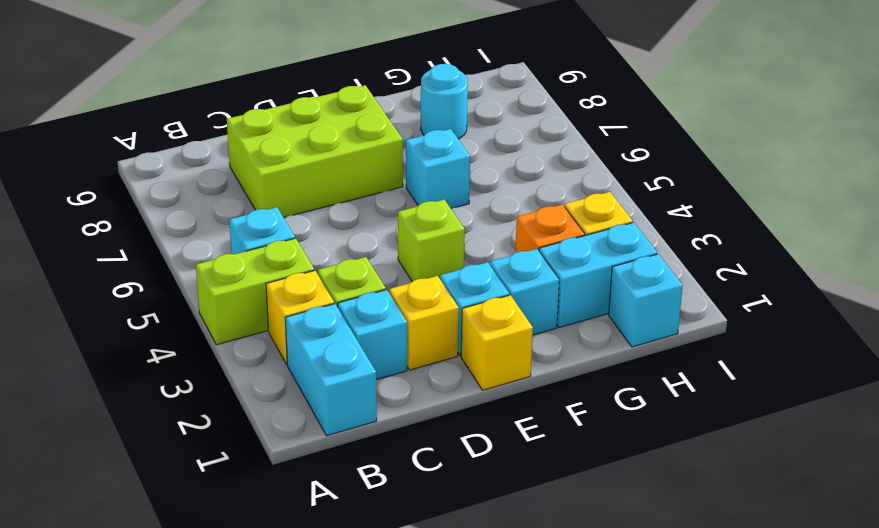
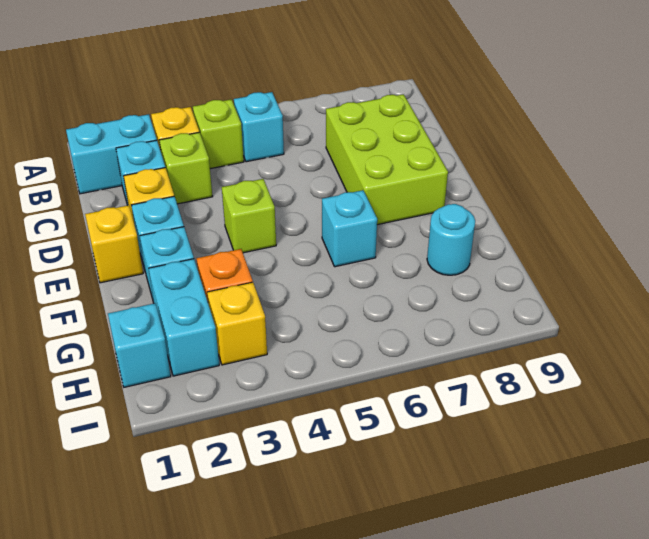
lime brick A4:B4 level 1 -> lime brick B4 level 1

